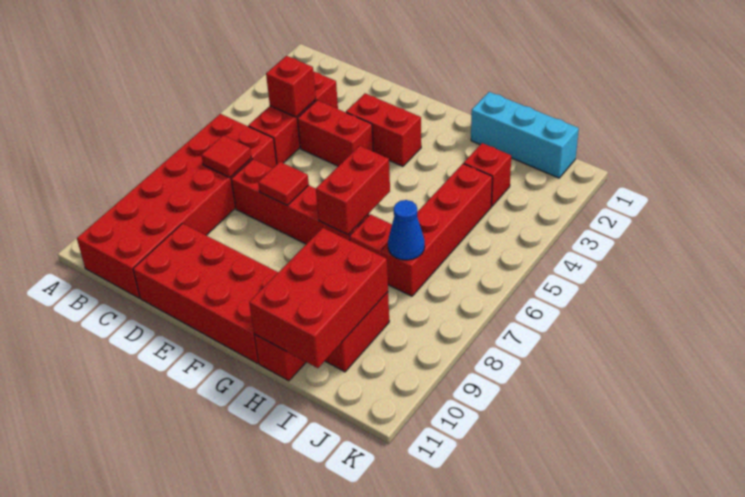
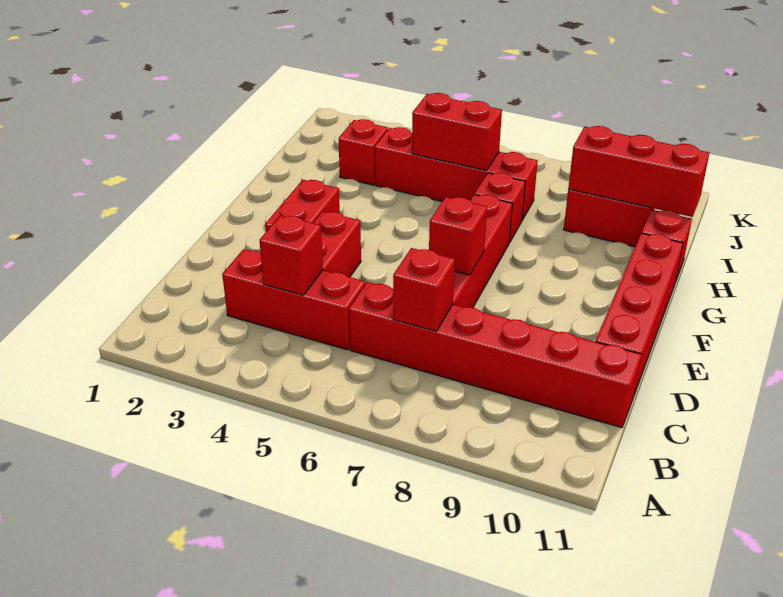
red brick B6:C11 level 1 -> red brick C6:C11 level 1
red tile C7 level 2 -> red brick C7 level 2
red brick D10:G11 level 1 -> red brick D11:G11 level 1
red tile E7 level 2 -> red brick E7 level 2
red brick G6:G7 level 2 -> red brick I5:I6 level 2
cyan brick H1:J1 level 1 -> none
red brick H9:I11 level 2 -> red brick I9:I11 level 2
blue cone I7 level 2 -> none

